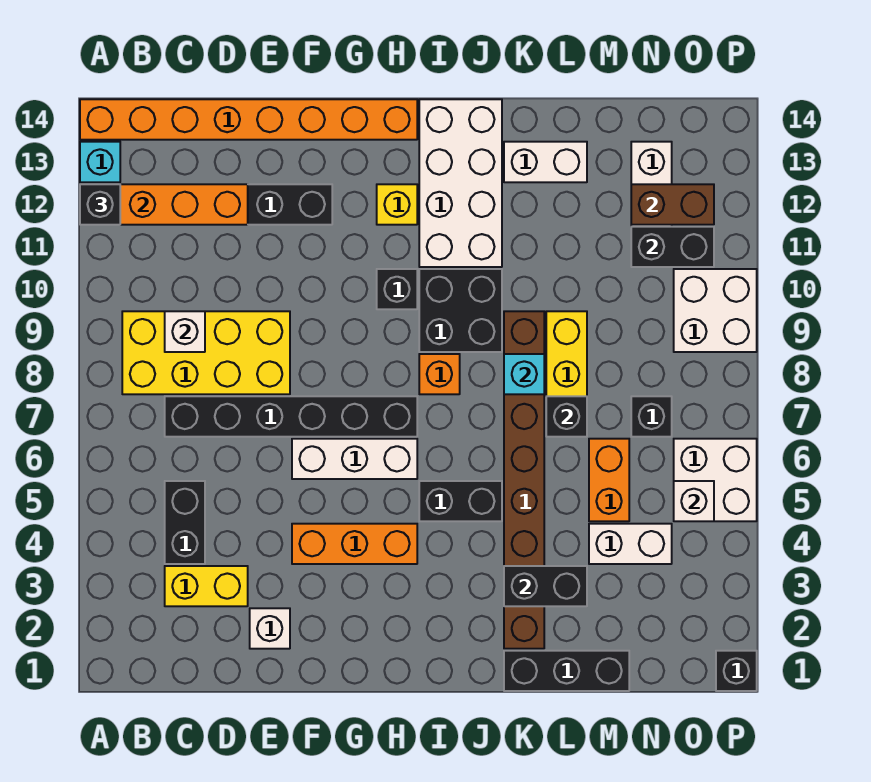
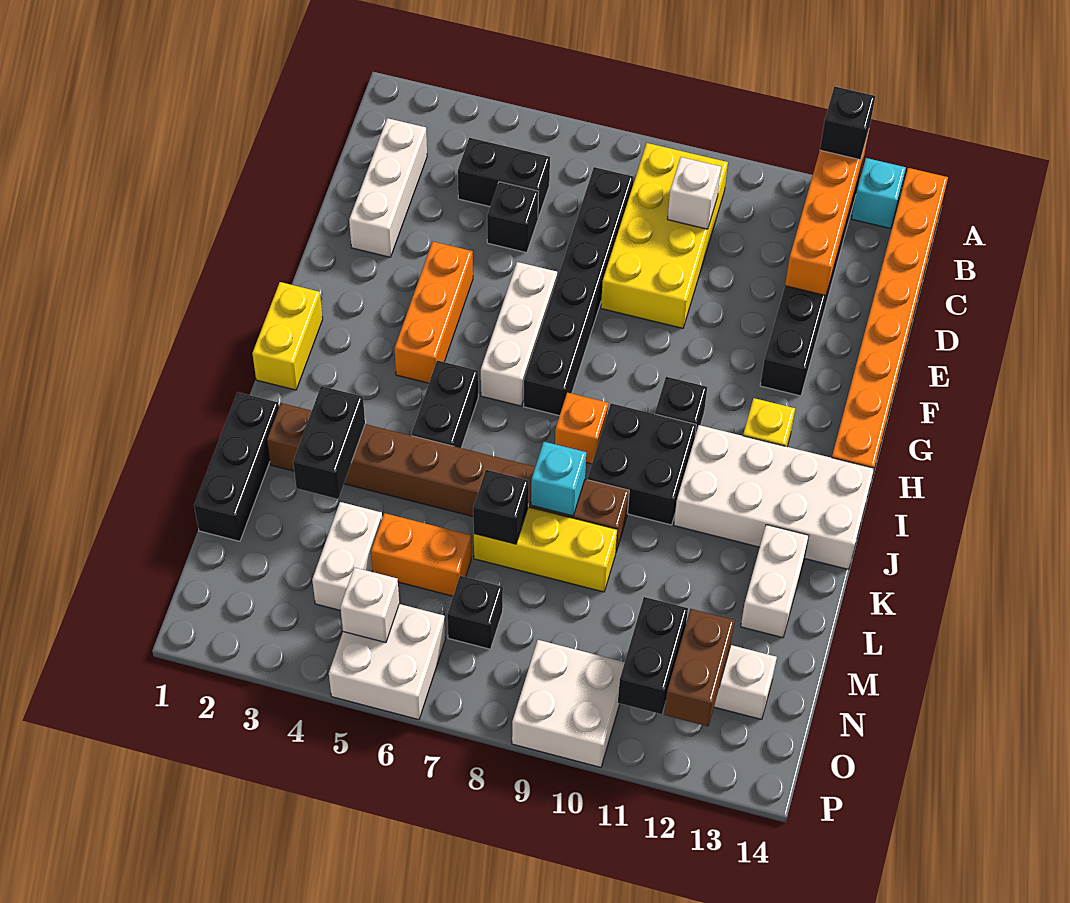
yellow brick C3:D3 level 1 -> yellow brick H1:I1 level 1
white brick E2 level 1 -> white brick C2:E2 level 1
black brick P1 level 1 -> black brick D5 level 1

